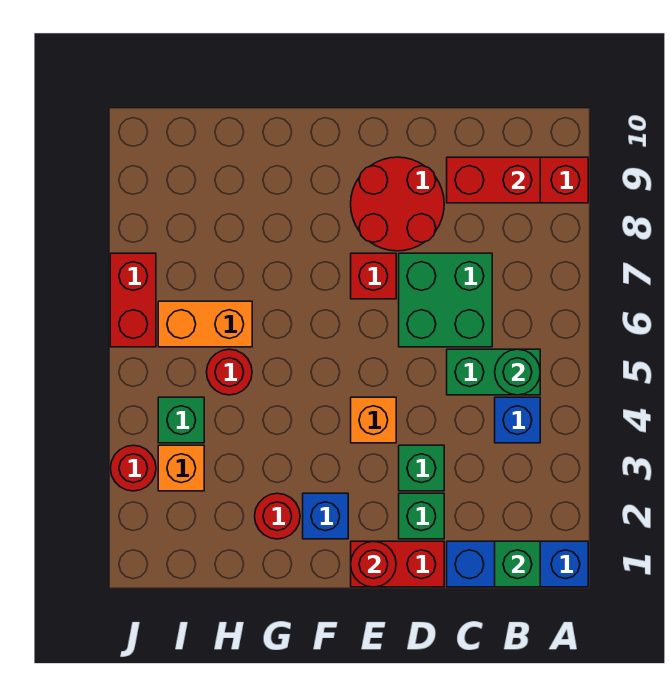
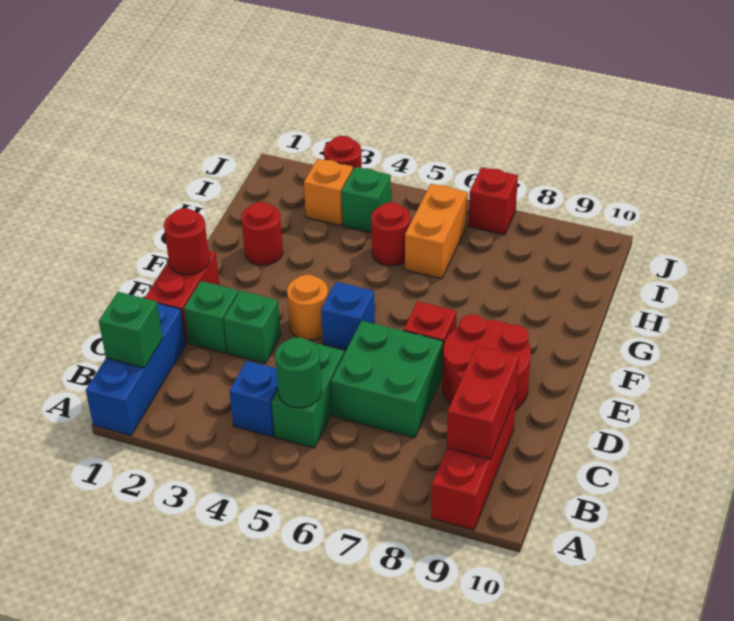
orange brick E4 level 1 -> orange round brick E4 level 1
blue brick F2 level 1 -> blue brick E5 level 1
red brick J6:J7 level 1 -> red brick J7 level 1

